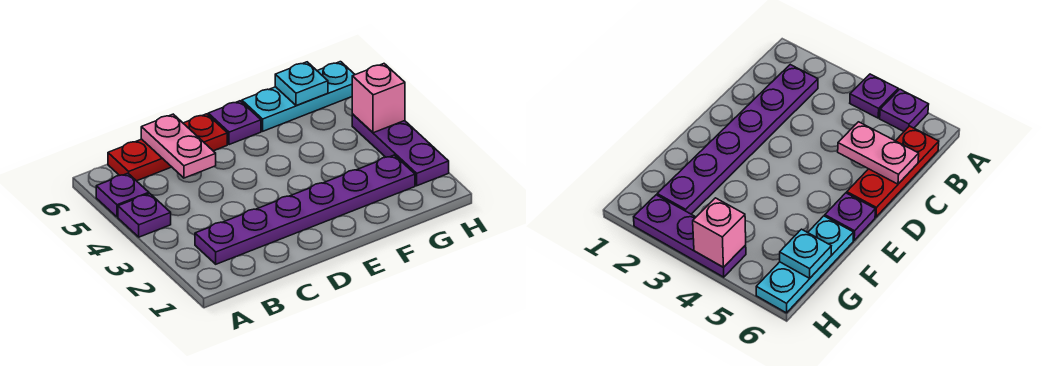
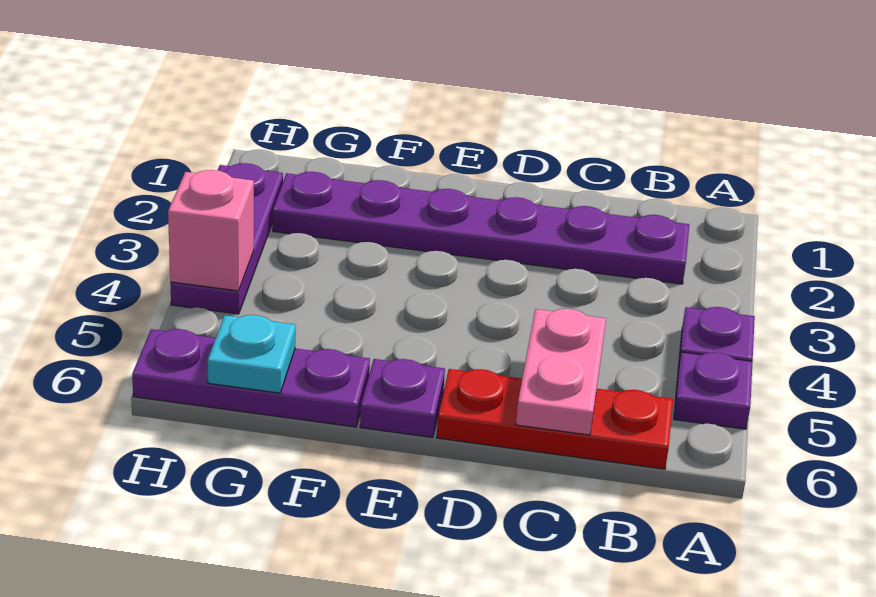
cyan plate F6:H6 level 1 -> purple plate F6:H6 level 1

